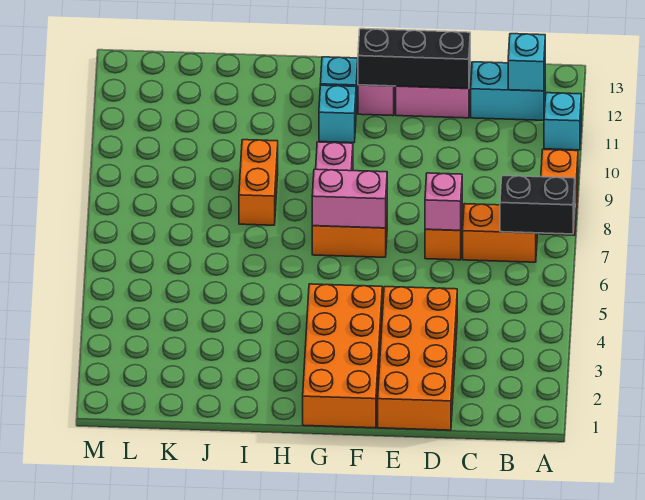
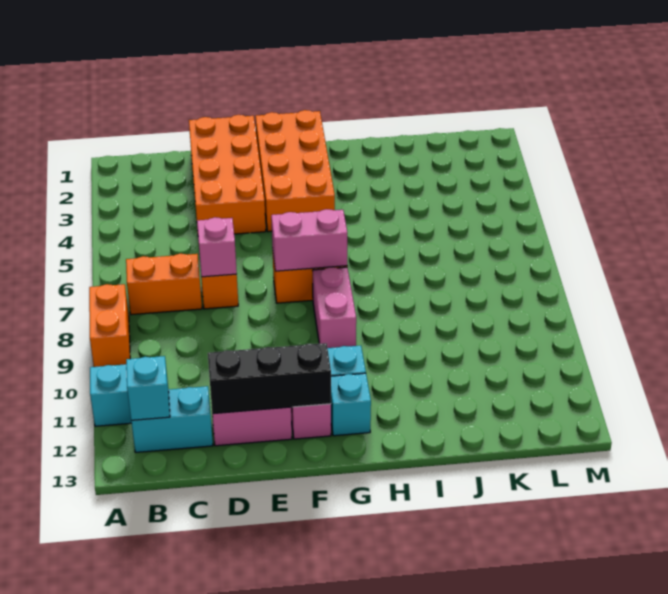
black brick A7:B7 level 2 -> none
orange brick I8:I9 level 1 -> none

